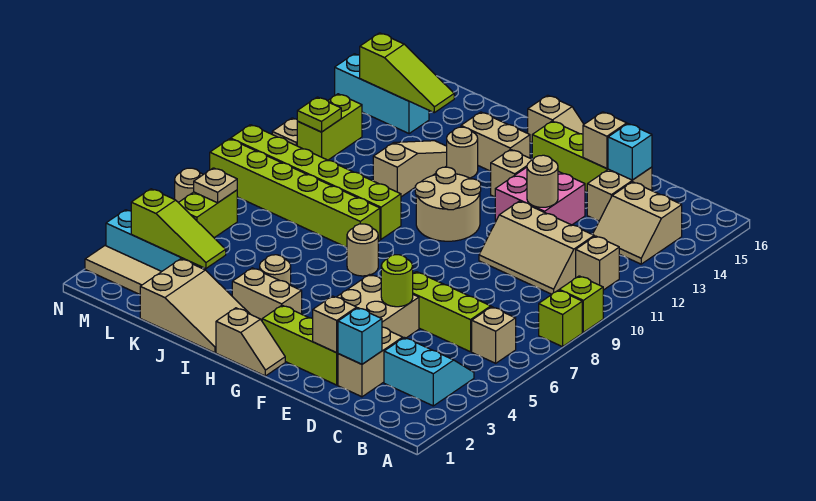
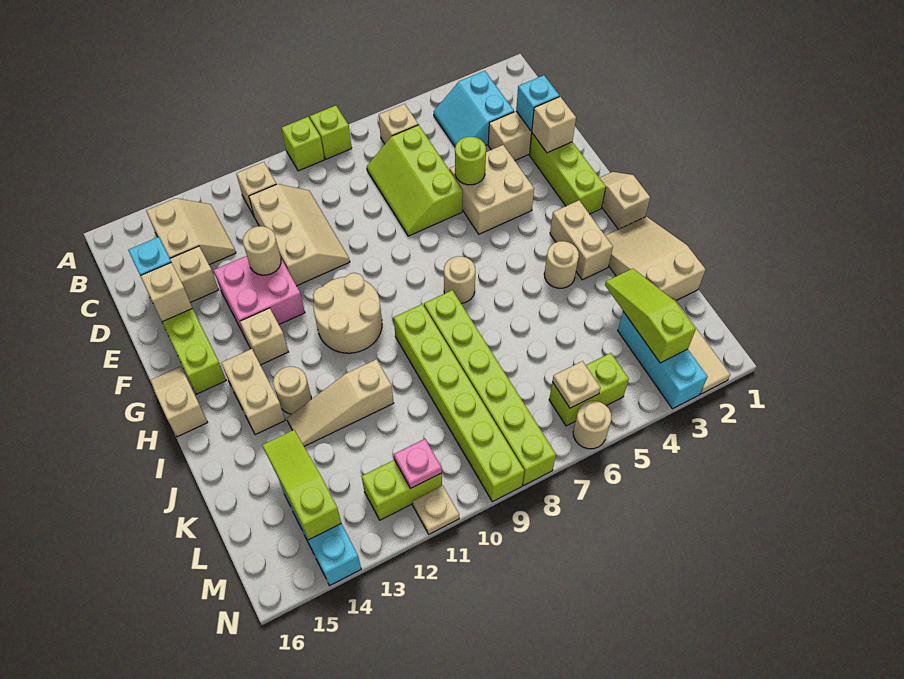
lime plate M11 level 2 -> pink plate M11 level 2

